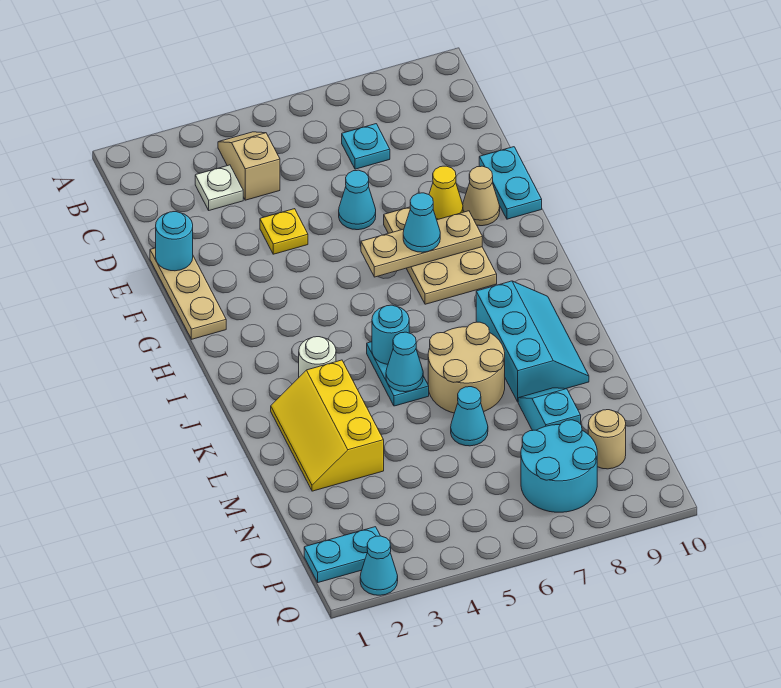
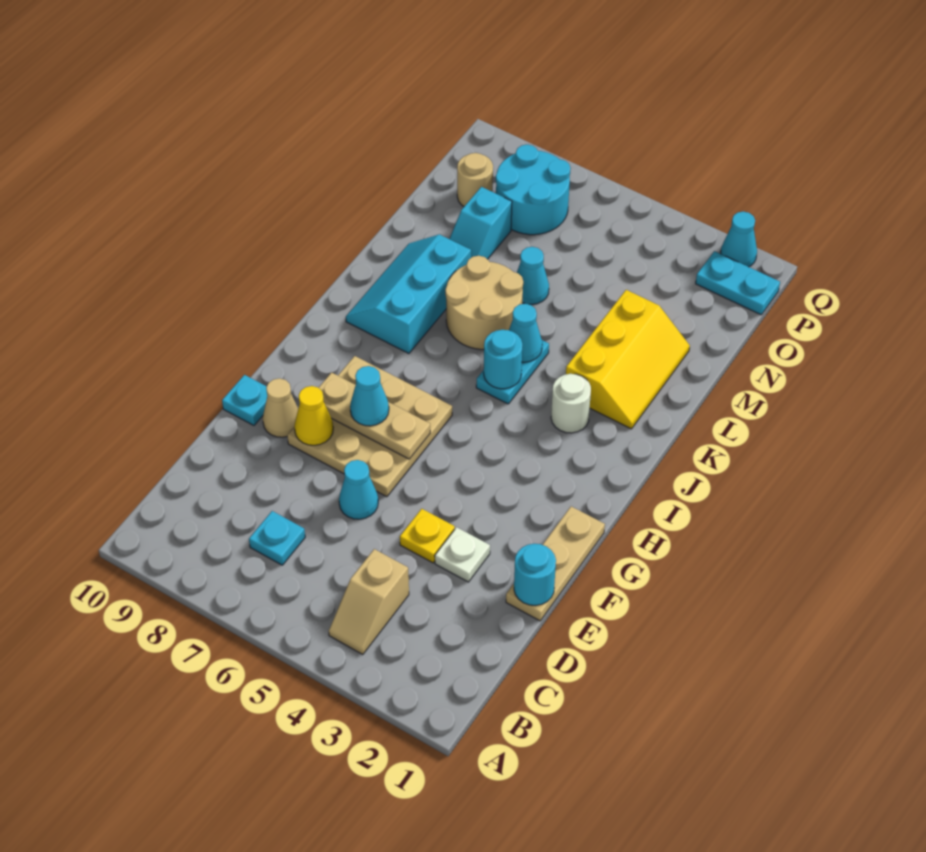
white plate C3 level 1 -> white plate E3 level 1
cyan plate E10:F10 level 1 -> cyan plate F10 level 1
tan plate F7:H8 level 1 -> tan plate F6:H8 level 1

